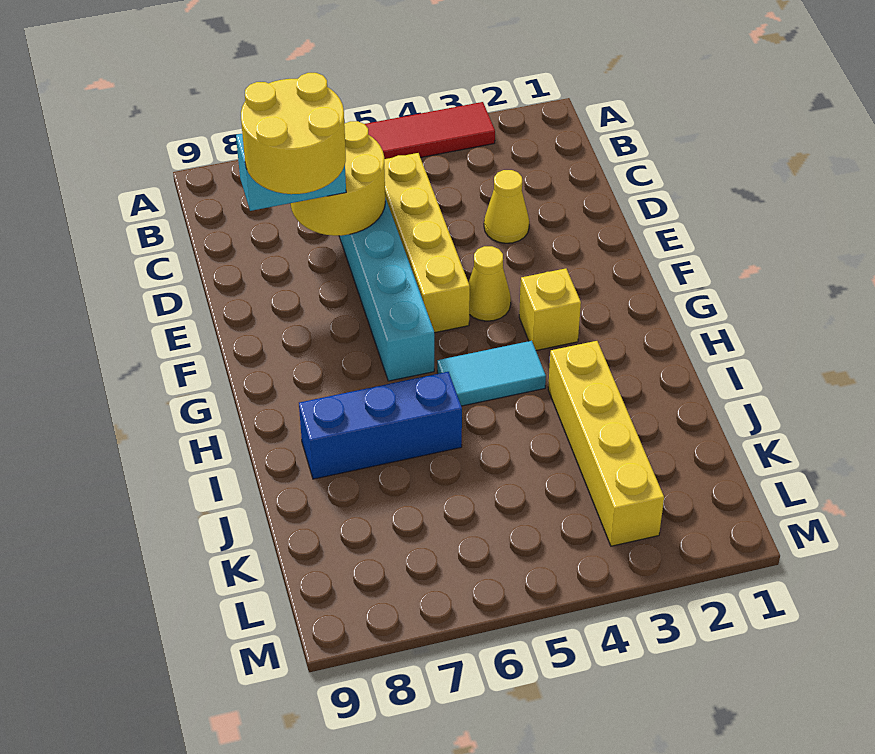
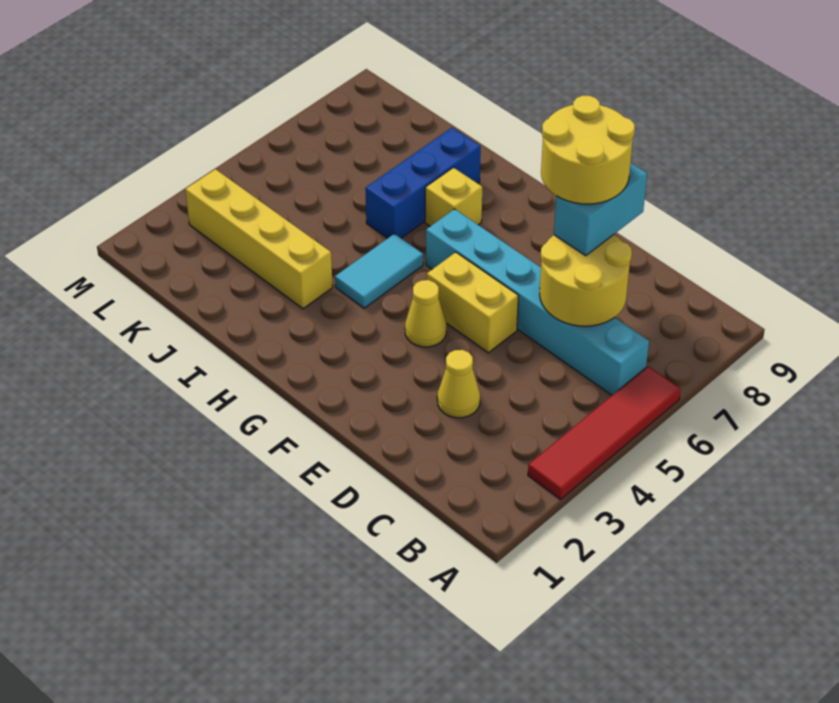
yellow brick C5:F5 level 1 -> yellow brick E5:F5 level 1
yellow brick G3 level 1 -> yellow brick H7 level 1

